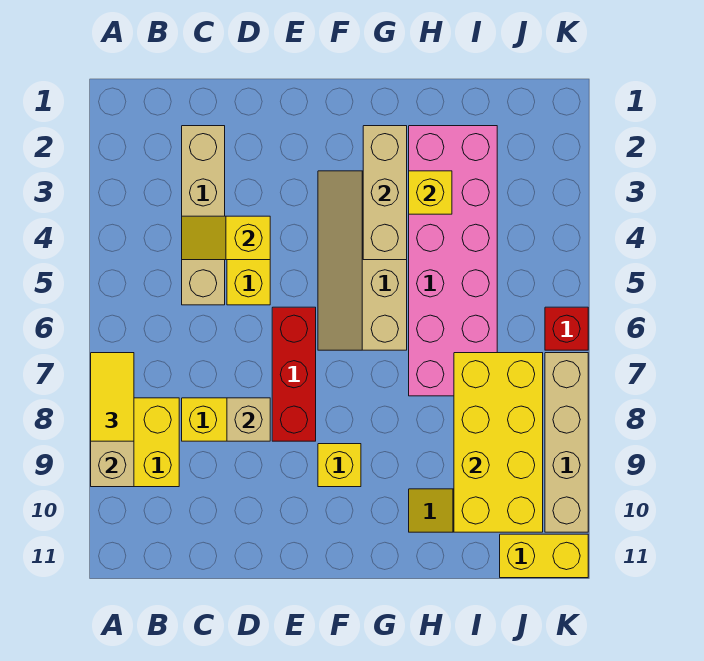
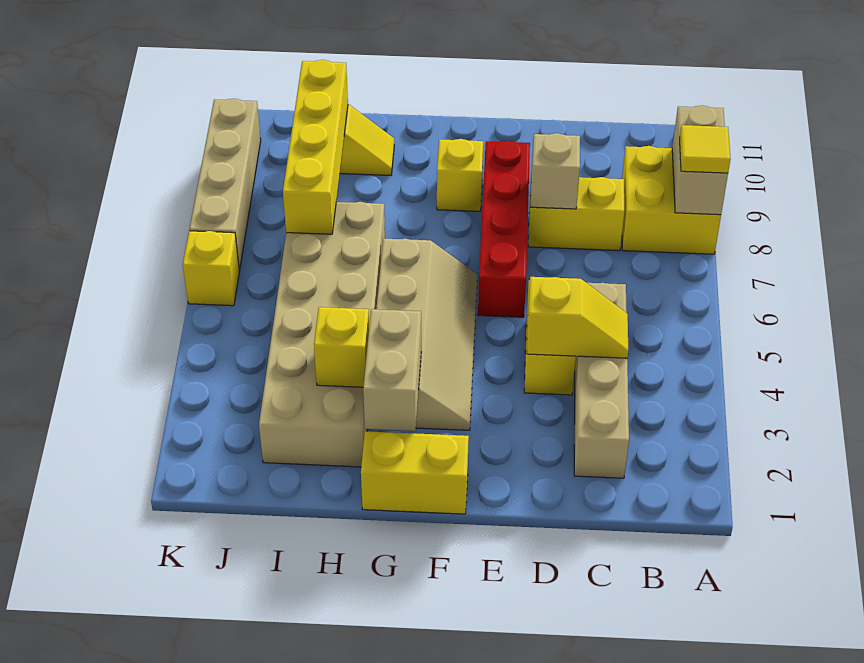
yellow tile A7:A8 level 3 -> yellow tile A8 level 3
red brick E6:E8 level 1 -> red brick E6:E9 level 1
tan brick G2:G4 level 2 -> tan brick G2:G3 level 2
pink brick H2:I7 level 1 -> tan brick H2:I7 level 1
yellow brick I7:J10 level 2 -> yellow brick I7:I10 level 2
yellow brick J11:K11 level 1 -> yellow brick F1:G1 level 1
red brick K6 level 1 -> yellow brick K6 level 1

